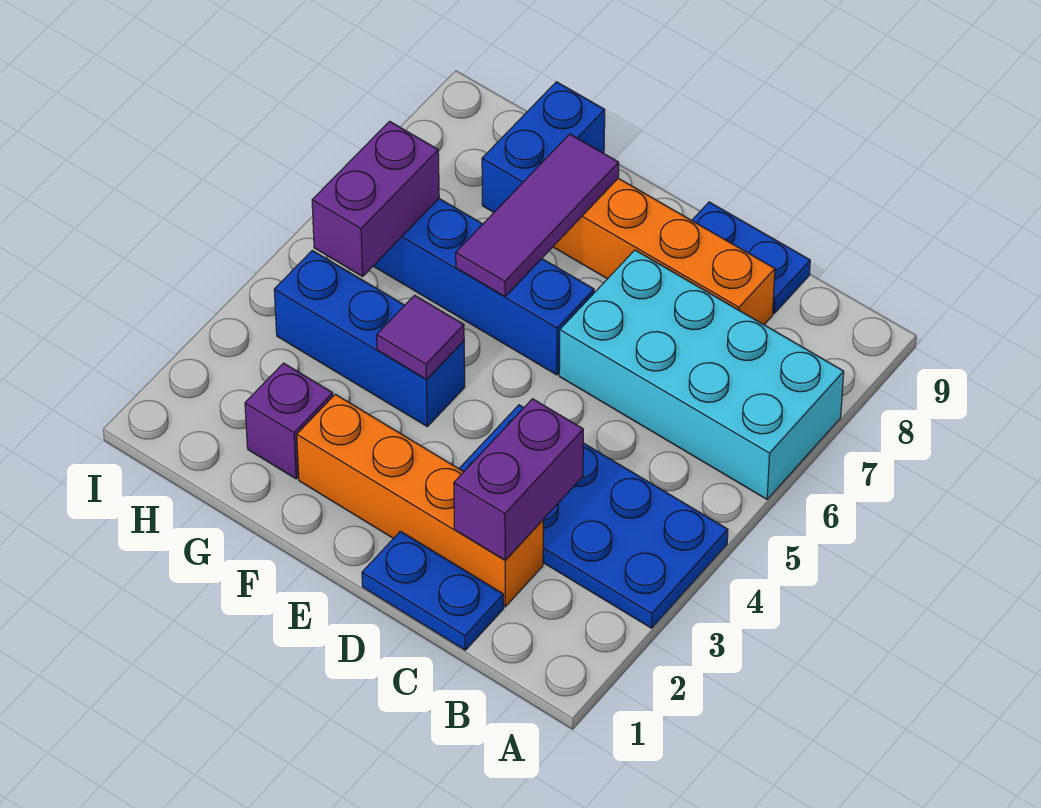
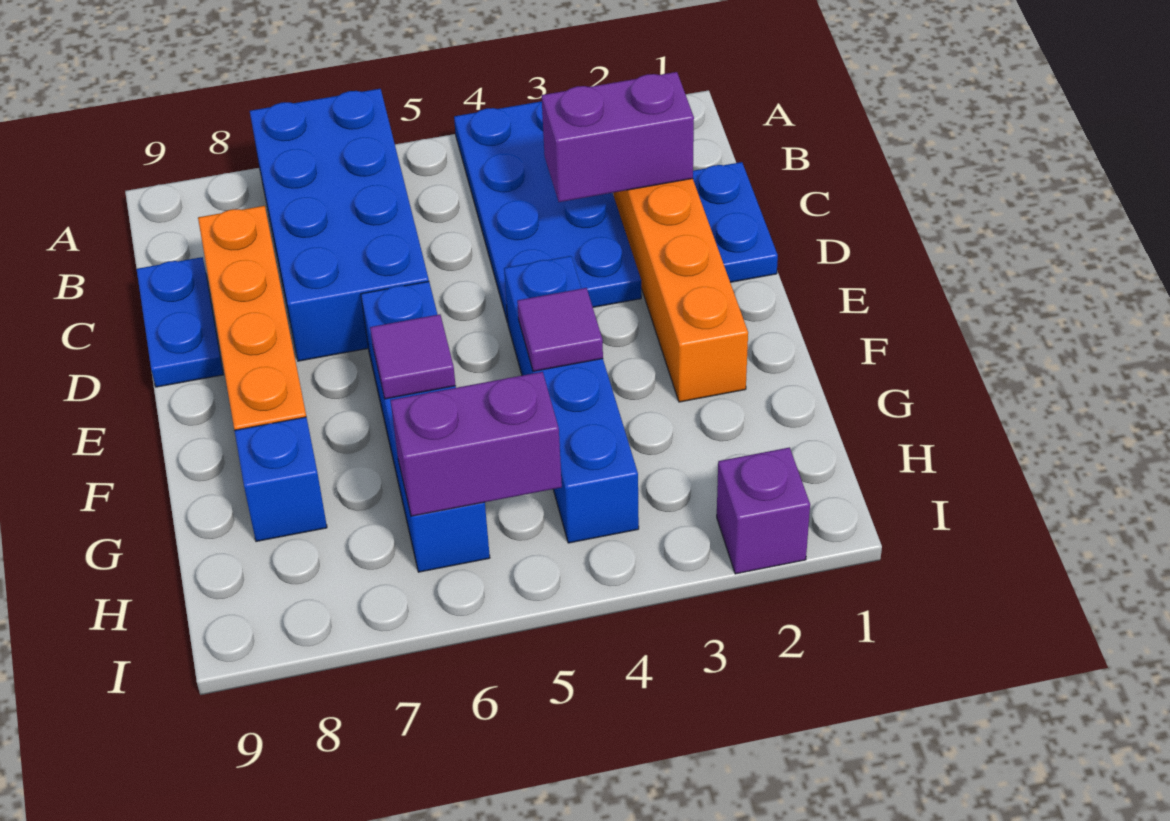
cyan brick A6:D7 level 1 -> blue brick A6:D7 level 1
blue brick F4:H4 level 1 -> blue brick E4:H4 level 1
purple tile F6:F8 level 2 -> purple tile F6 level 2
purple brick G2 level 1 -> purple brick I2 level 1
blue brick G8:G9 level 1 -> blue brick G8 level 1

